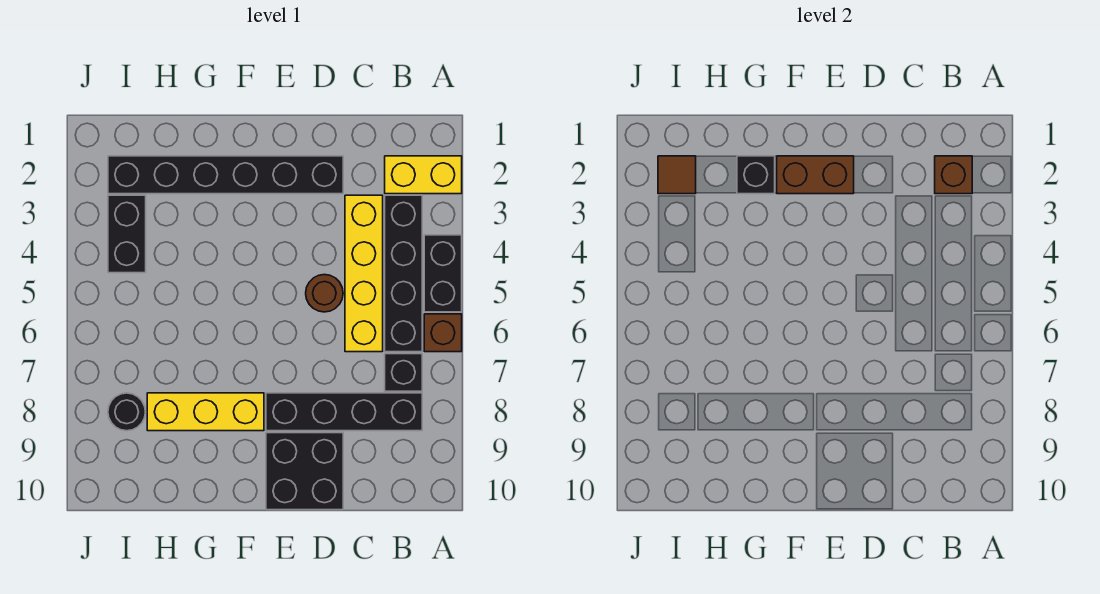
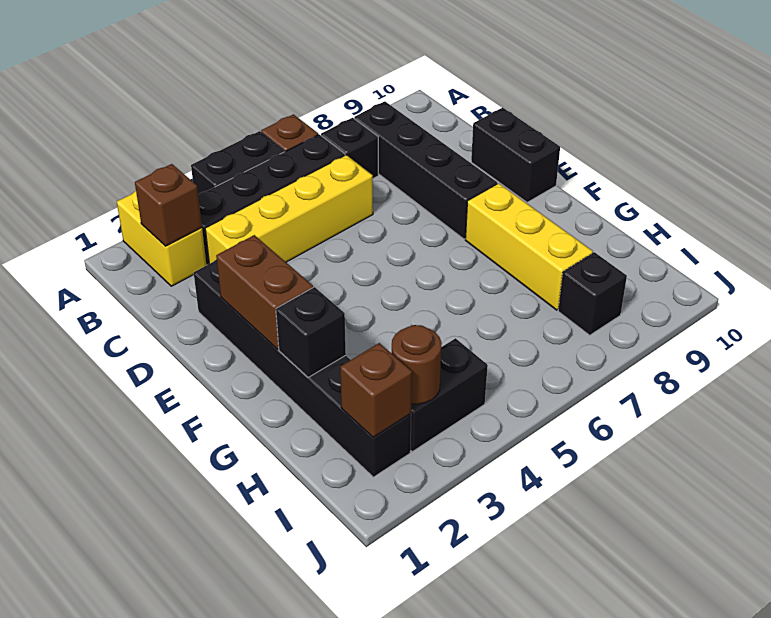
brown round brick D5 level 1 -> brown round brick I3 level 2
black brick D9:E10 level 1 -> black brick D10:E10 level 1
brown tile I2 level 2 -> brown brick I2 level 2
black round brick I8 level 1 -> black brick I8 level 1

